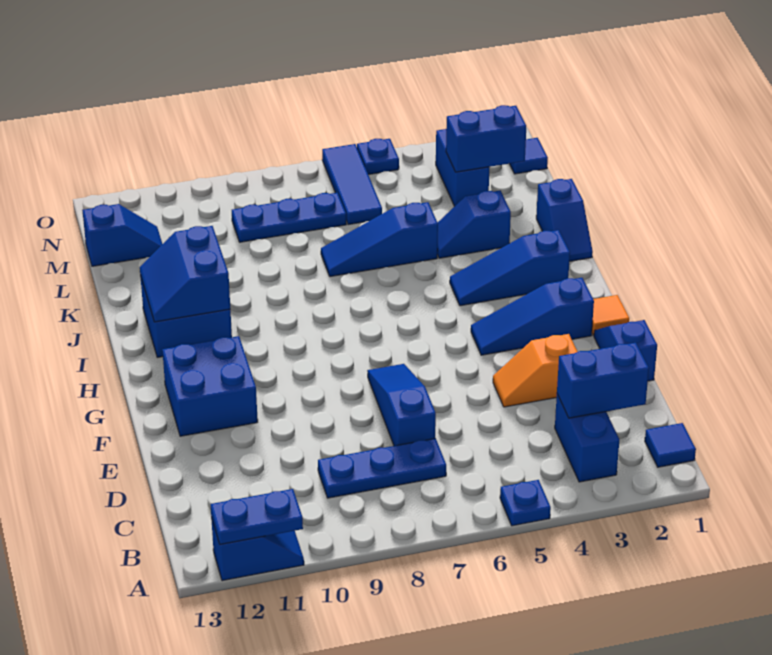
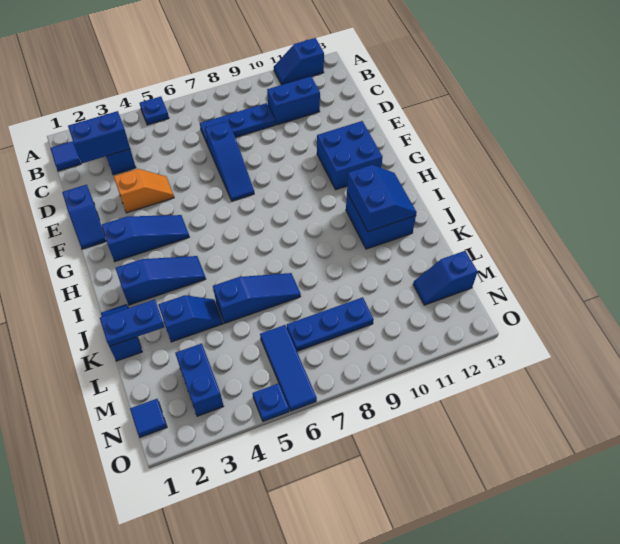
blue plate A11:A12 level 2 -> blue plate K1:K2 level 2
orange tile G1 level 1 -> none
blue brick M2:M3 level 2 -> blue brick C10:C11 level 1

